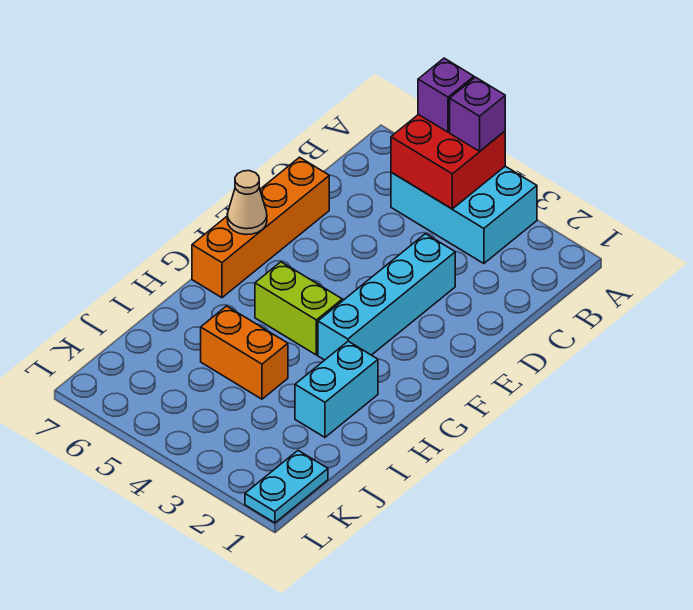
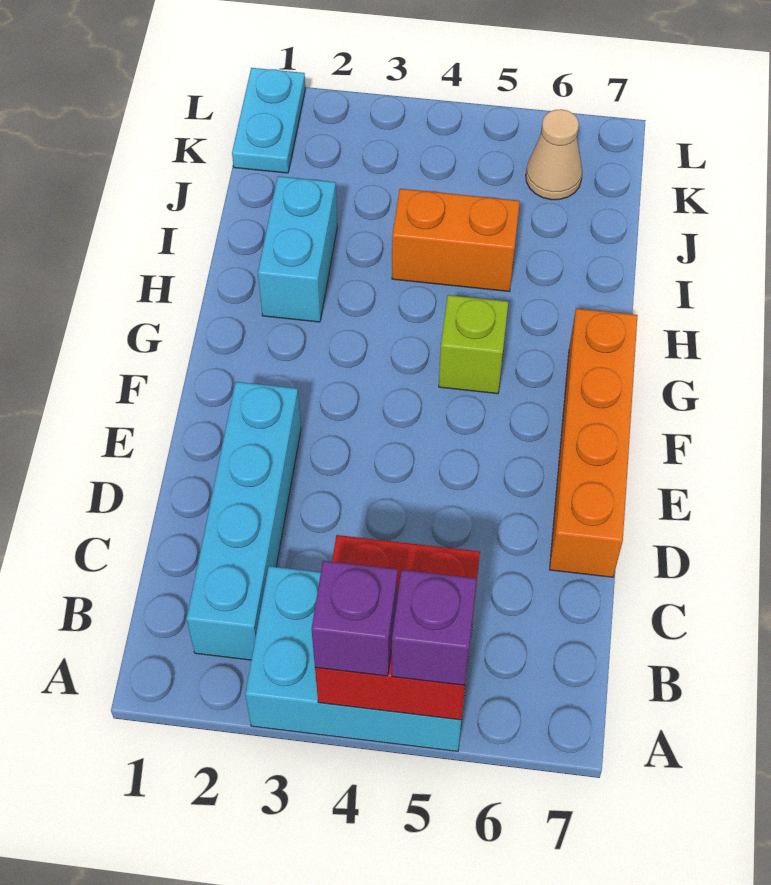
cyan brick D3:G3 level 1 -> cyan brick B2:E2 level 1
tan cone F7 level 2 -> tan cone K6 level 1
lime brick G4:G5 level 1 -> lime brick G5 level 1

